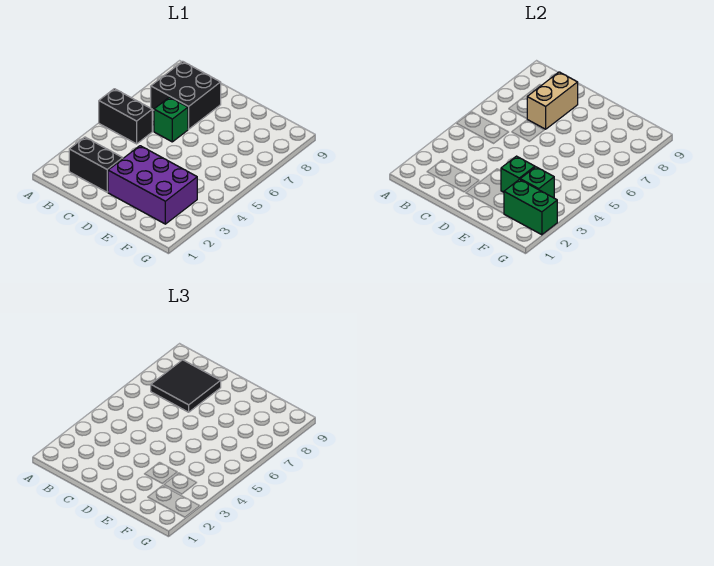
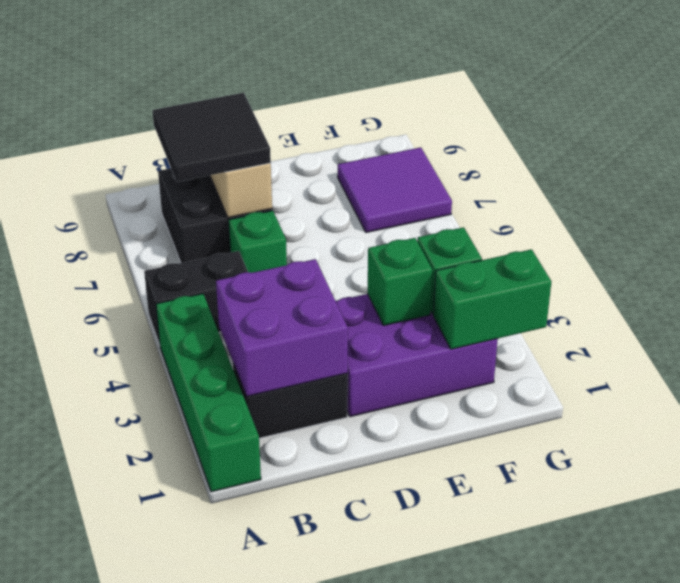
none -> green brick A1:A4 level 1
none -> purple brick B2:C3 level 2
none -> purple tile F7:G8 level 1

